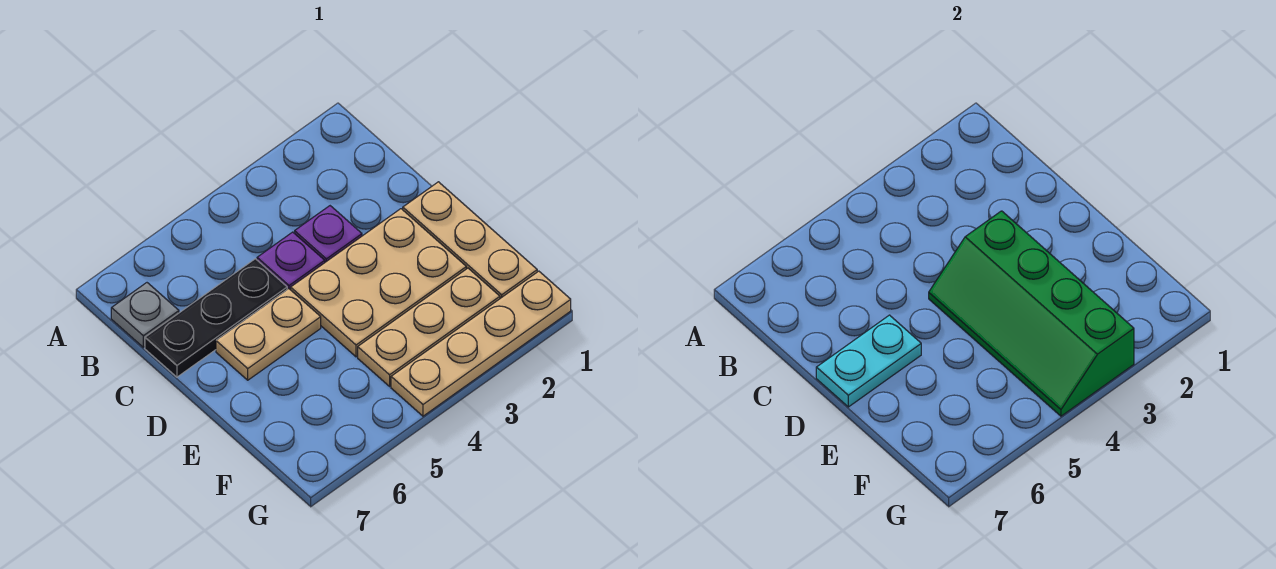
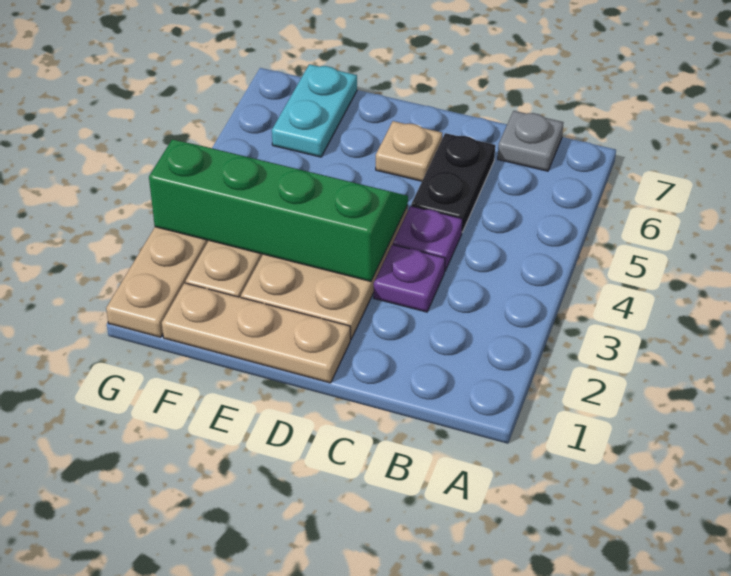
black plate C5:C7 level 1 -> black plate C5:C6 level 1
tan plate D5:D6 level 1 -> tan plate D6 level 1
cyan plate D6:D7 level 2 -> cyan plate F6:F7 level 1

